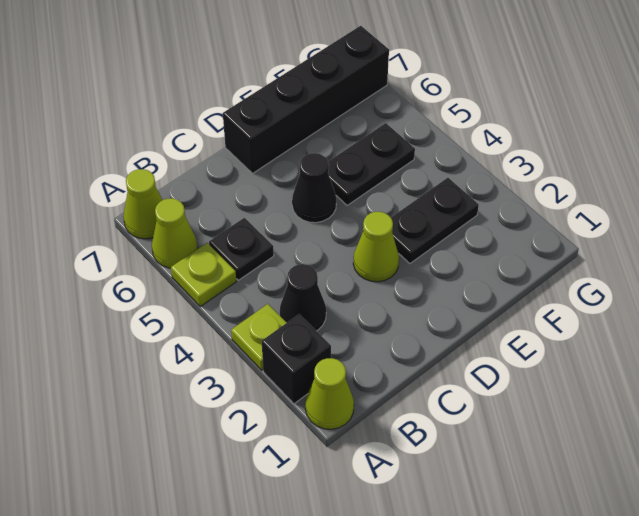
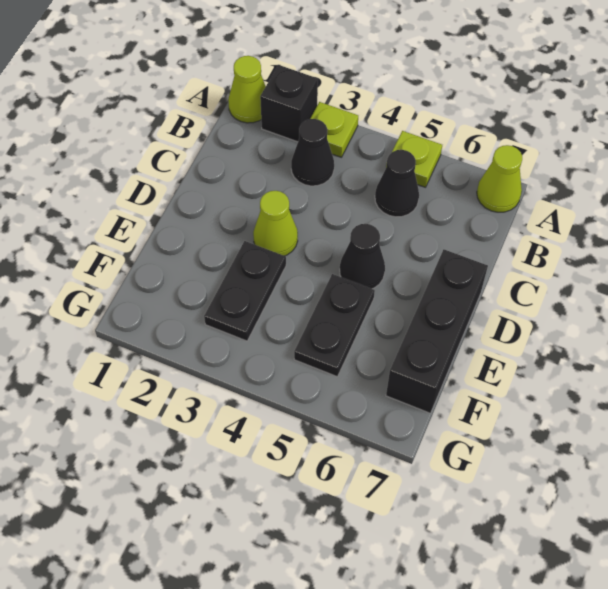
lime cone A6 level 1 -> none
black plate B5 level 1 -> black cone B5 level 1
black brick D7:G7 level 1 -> black brick D7:F7 level 1

